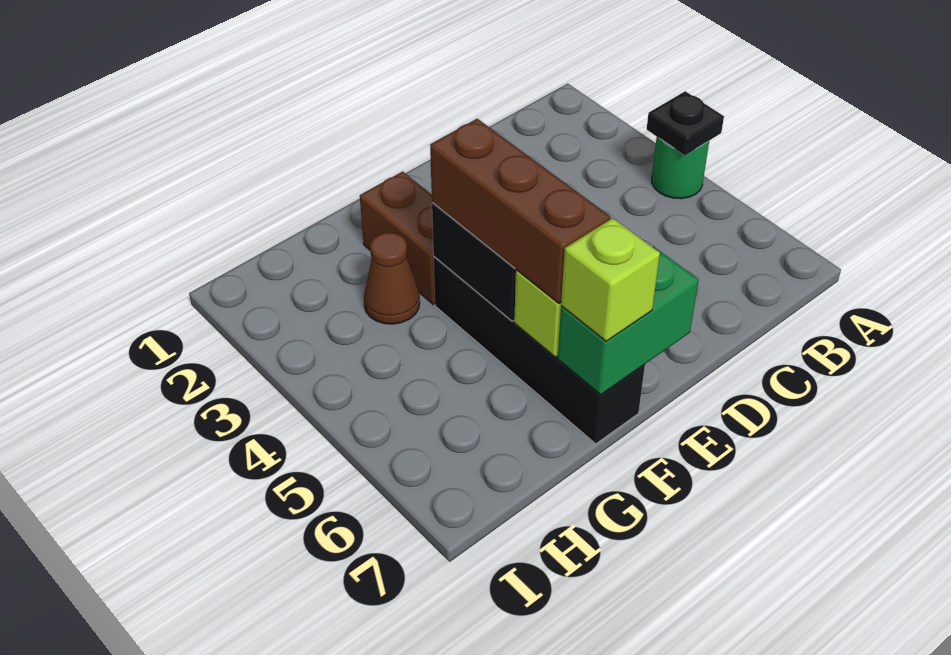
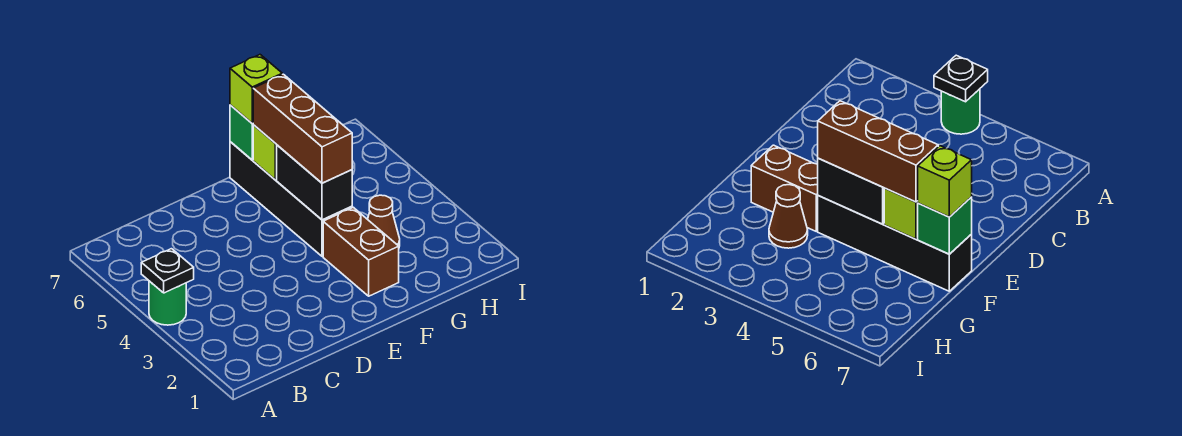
green brick E7:F7 level 2 -> green brick F7 level 2

